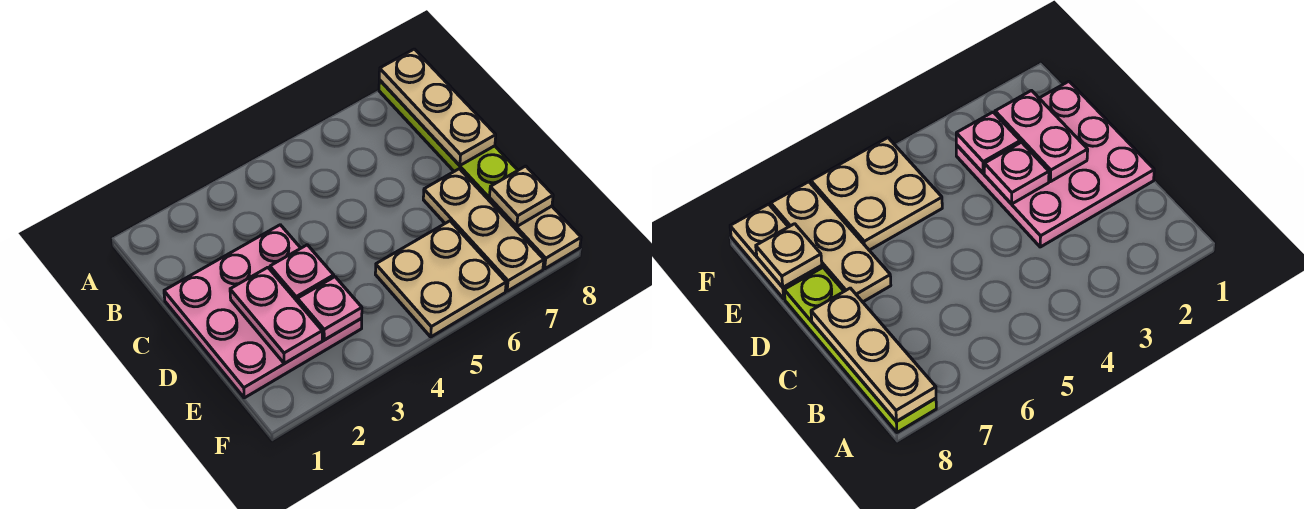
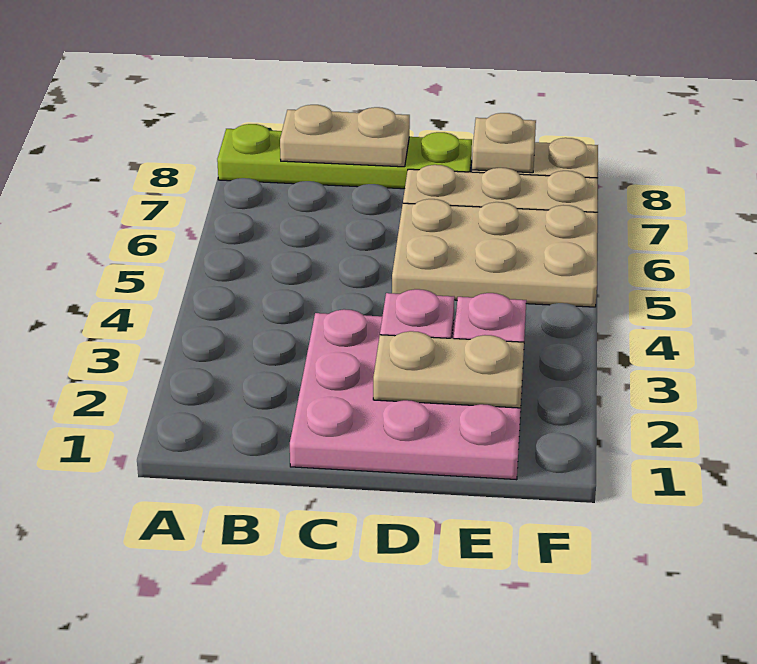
tan plate A8:C8 level 2 -> tan plate B8:C8 level 2
pink plate D2:E2 level 2 -> tan plate D2:E2 level 2
tan plate E5:F6 level 1 -> tan plate D5:F6 level 1

